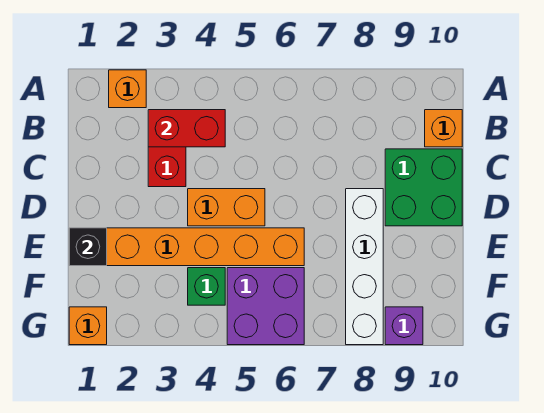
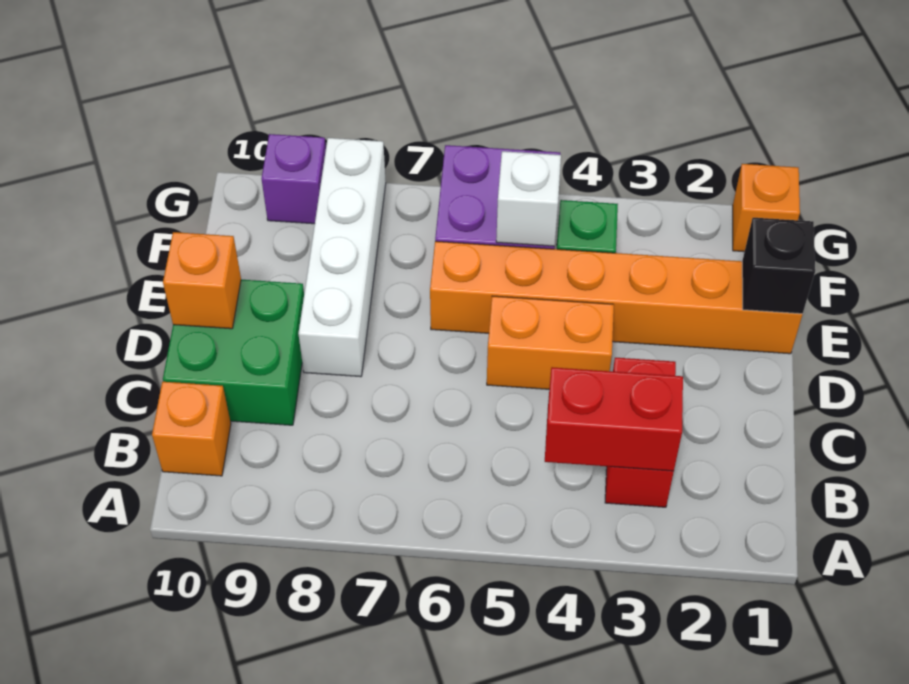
orange brick A2 level 1 -> orange brick D10 level 2
none -> white brick F5 level 2

